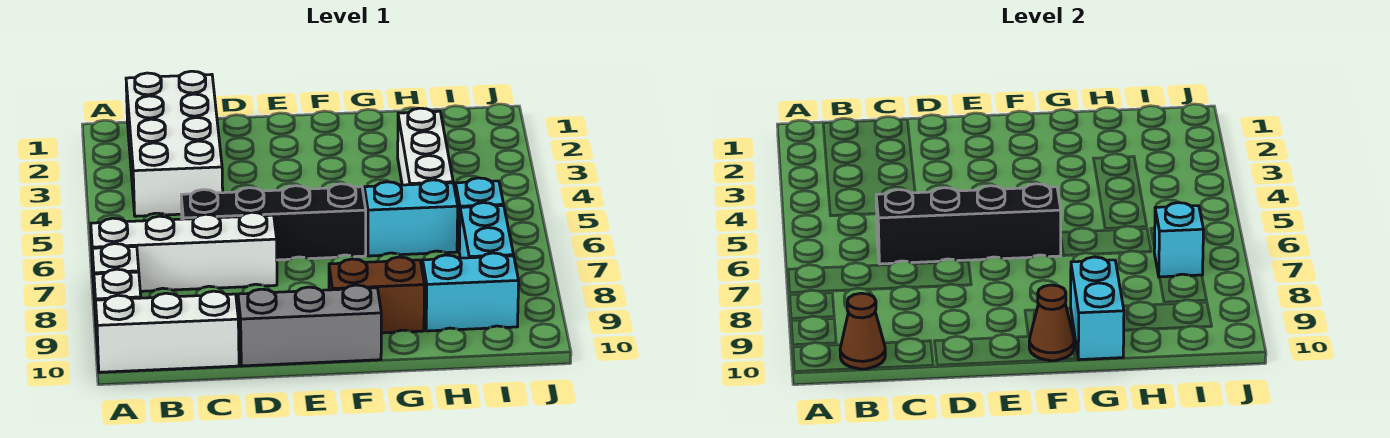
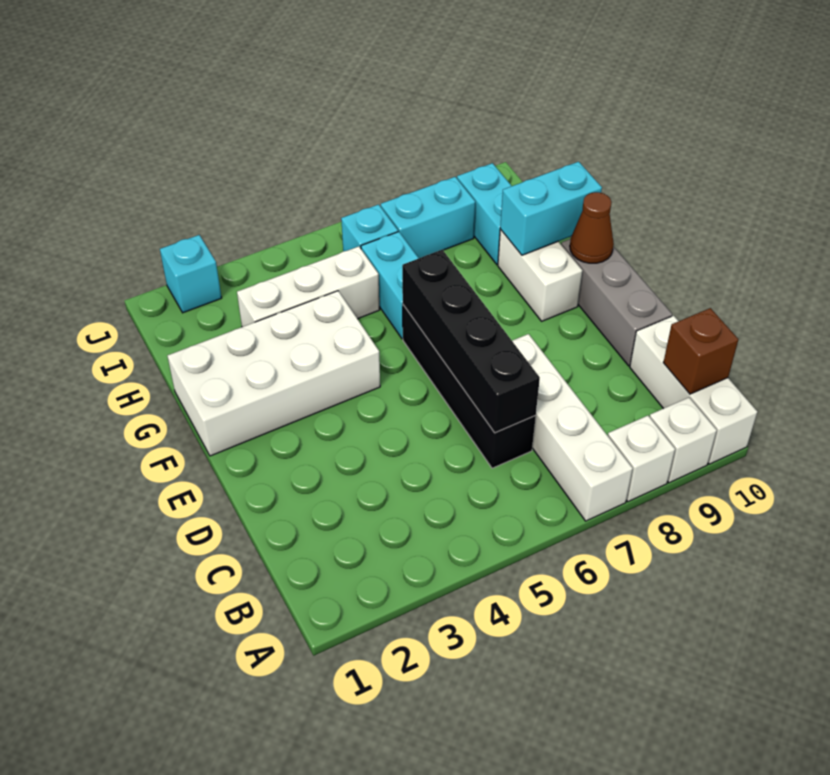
white brick B1:C4 level 1 -> white brick F1:G4 level 1
brown cone B10 level 2 -> brown brick B10 level 2
brown brick F9:G9 level 1 -> white brick F9:G9 level 1
cyan brick I7 level 2 -> cyan brick J2 level 1

